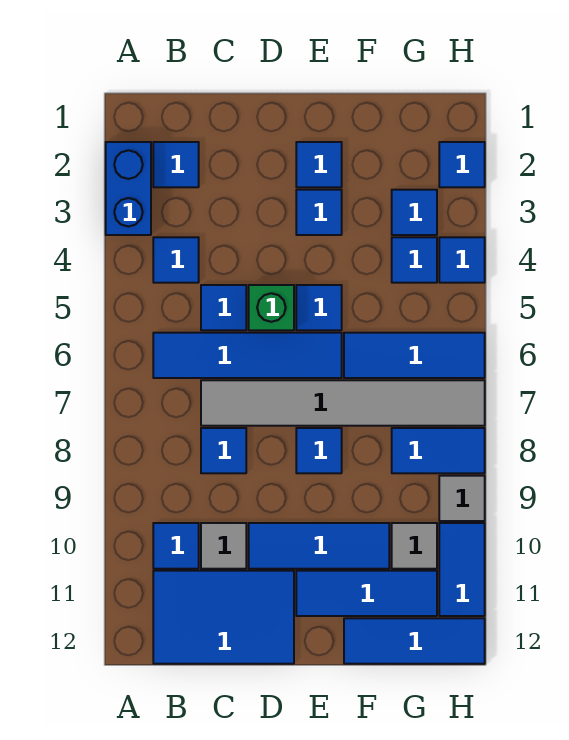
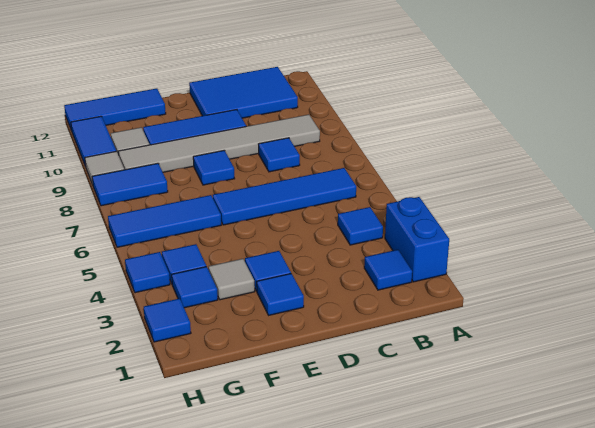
blue tile B10 level 1 -> none
blue tile C5 level 1 -> none
grey tile C7:H7 level 1 -> grey tile B9:G9 level 1
grey tile C10 level 1 -> grey tile F3 level 1
green brick D5 level 1 -> none
blue tile E5 level 1 -> none
blue tile E11:G11 level 1 -> none

